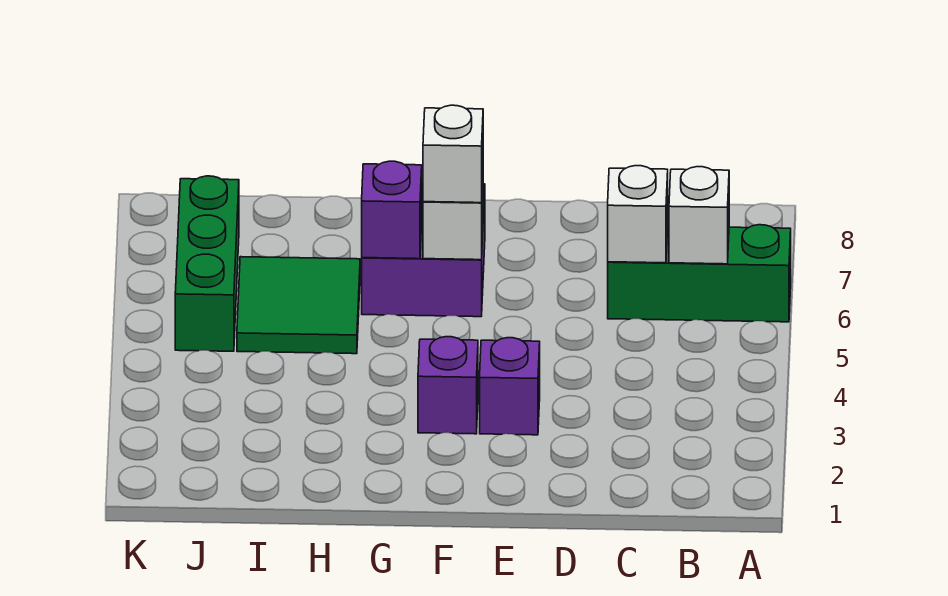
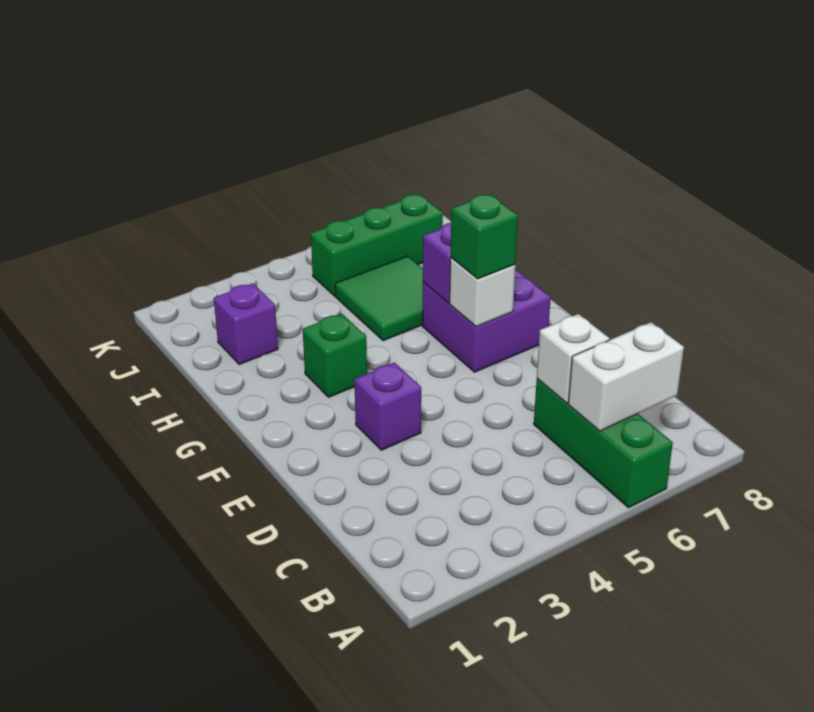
white brick B6 level 2 -> white brick B6:B7 level 2
purple brick F3 level 1 -> purple brick I2 level 1
white brick F6 level 3 -> green brick F6 level 3
none -> green brick G3 level 1

